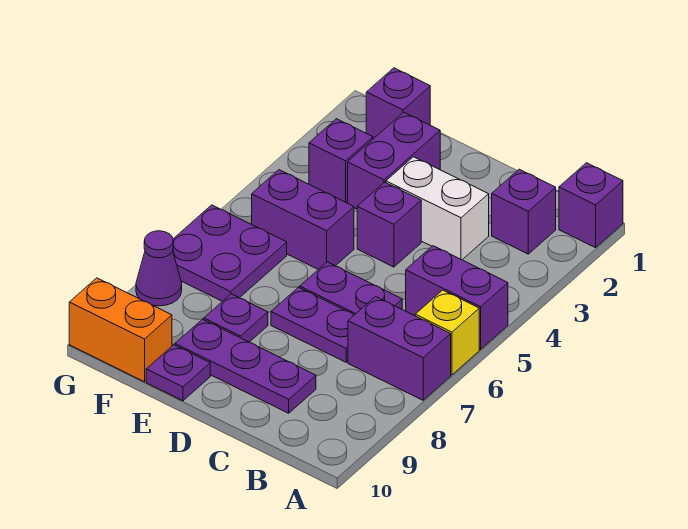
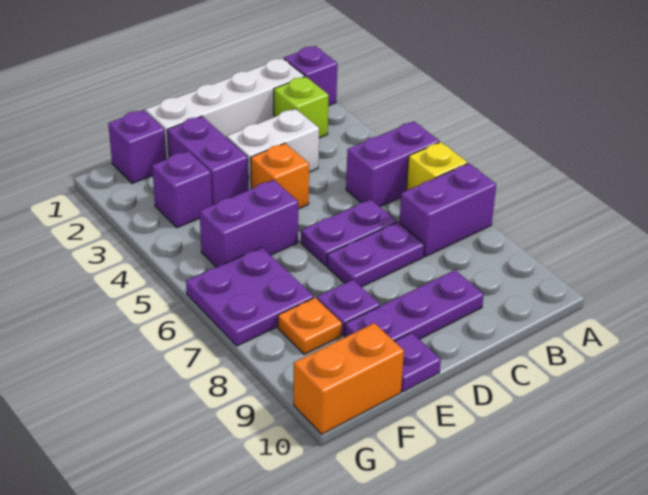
none -> white brick B1:E1 level 1
purple brick B2 level 1 -> lime brick B2 level 1
purple brick D4 level 1 -> orange brick D4 level 1
none -> orange plate F8 level 1
purple cone G8 level 1 -> none

